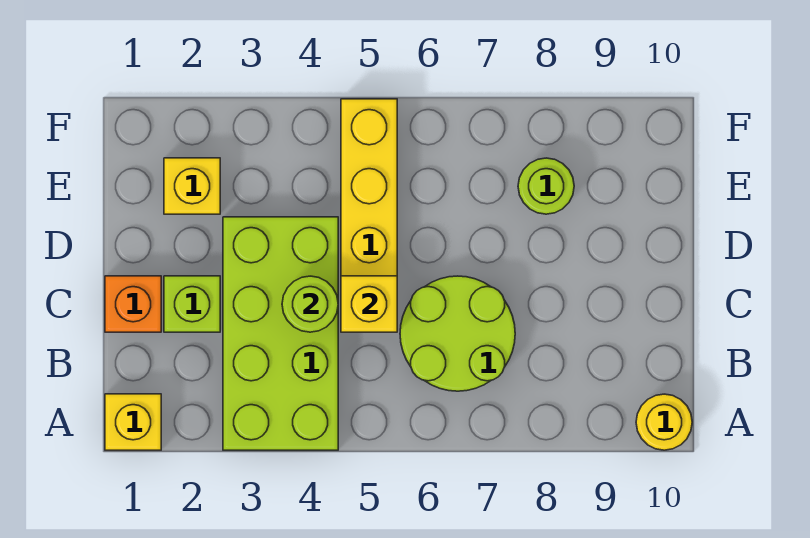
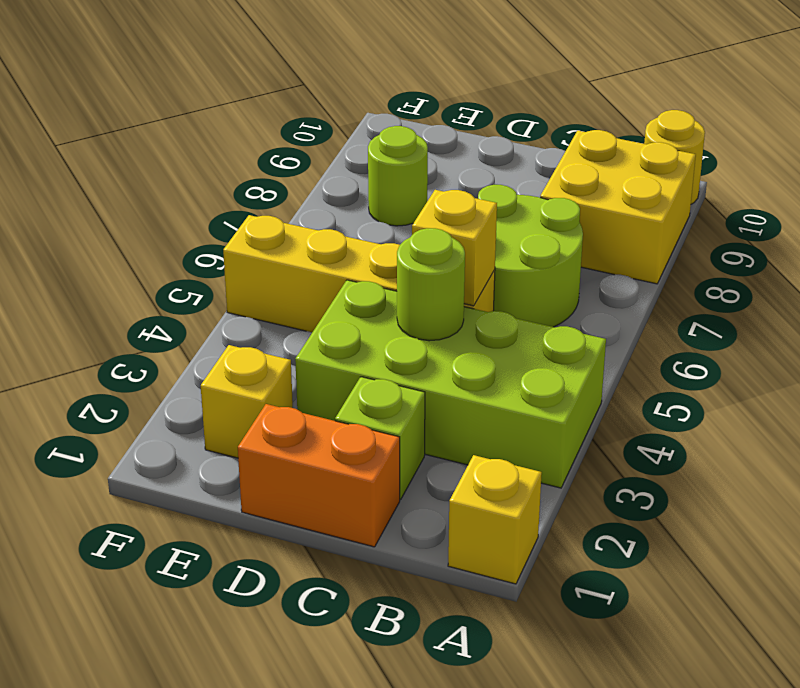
none -> yellow brick A8:B9 level 1
orange brick C1 level 1 -> orange brick C1:D1 level 1

